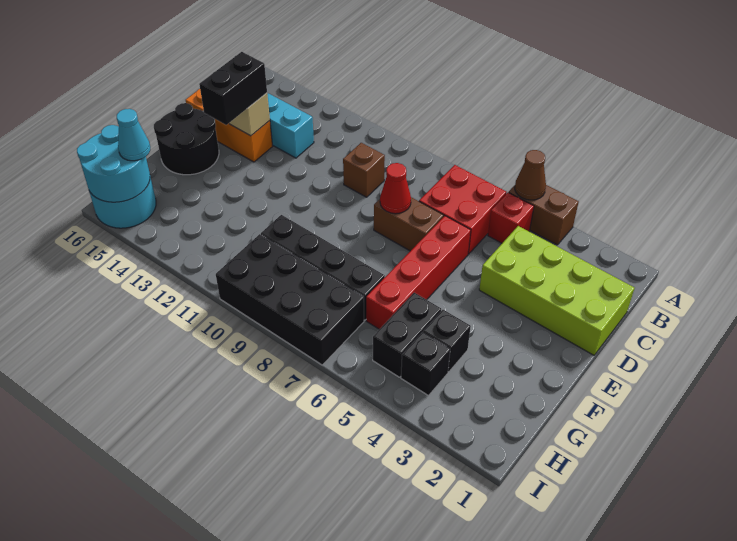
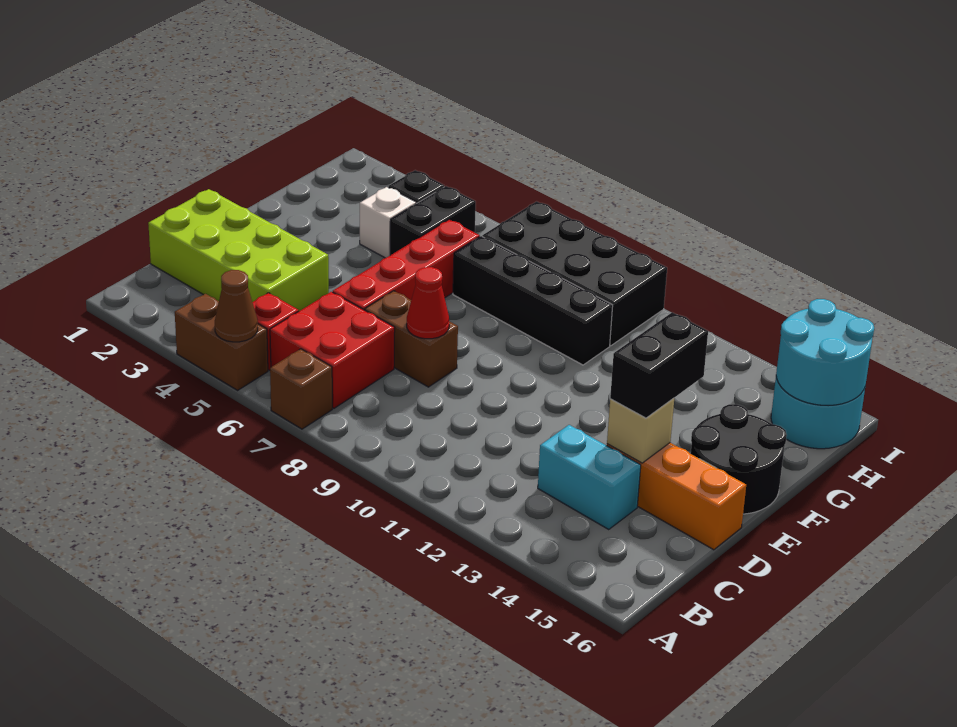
brown brick C10 level 1 -> brown brick A7 level 1
black brick G4 level 1 -> white brick G4 level 1
cyan cone H15 level 3 -> none

